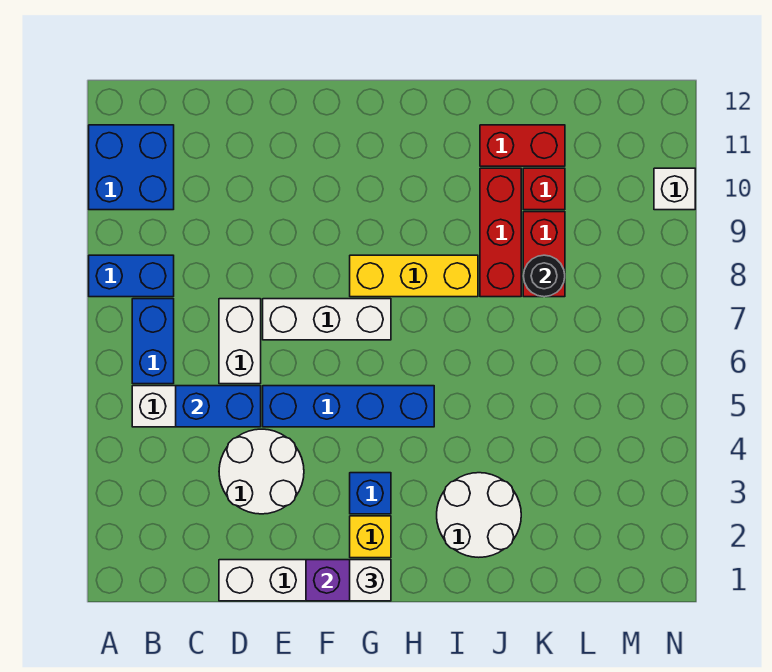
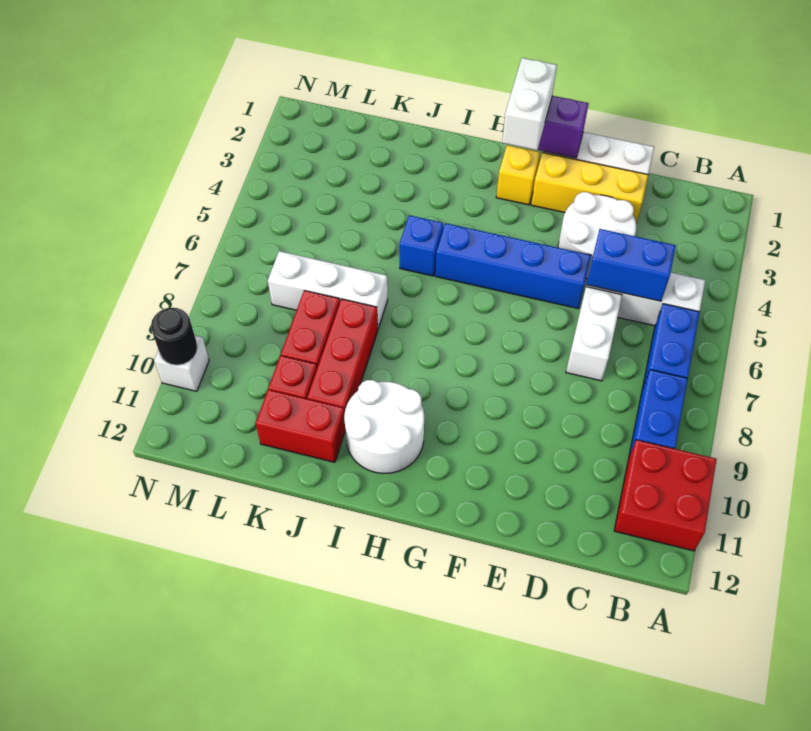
blue brick A8:B8 level 1 -> blue brick B8:B9 level 1
blue brick A10:B11 level 1 -> red brick A10:B11 level 1
white brick E7:G7 level 1 -> white brick J7:L7 level 1
white brick G1 level 3 -> white brick G1:G2 level 3
blue brick G3 level 1 -> blue brick I5 level 1
yellow brick G8:I8 level 1 -> yellow brick D2:F2 level 1
white round brick I2:J3 level 1 -> white round brick H10:I11 level 1
black round brick K8 level 2 -> black round brick N10 level 2

